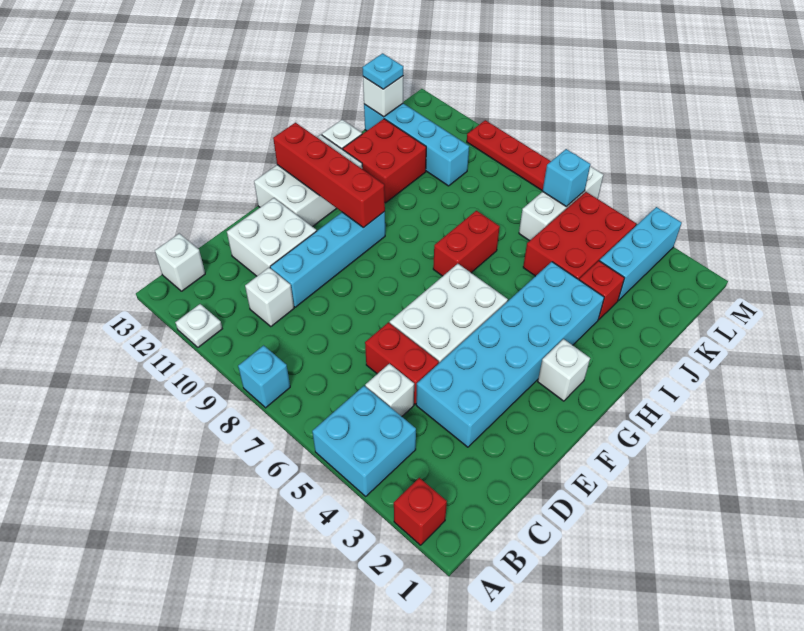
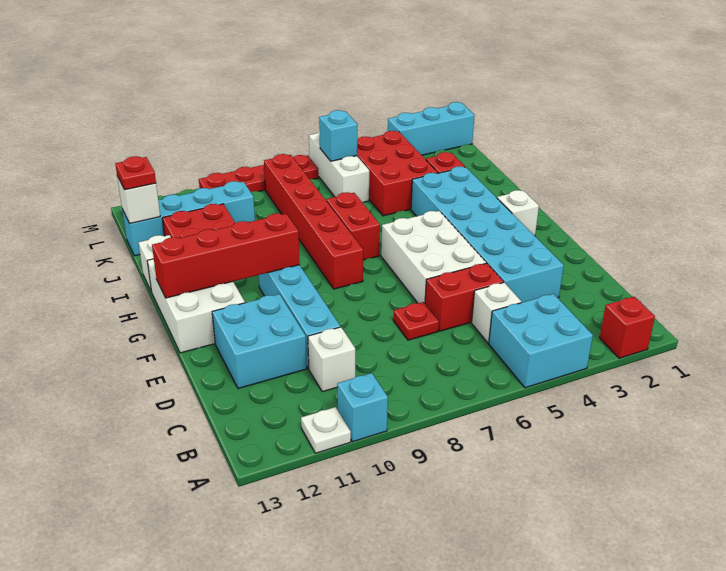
cyan brick A8 level 1 -> cyan brick A10 level 1
white brick B13 level 1 -> none
none -> red plate D7 level 1
white brick D11:E12 level 1 -> cyan brick D11:E12 level 1
none -> red brick G8:L8 level 1
cyan brick K3:M3 level 1 -> cyan brick M1:M3 level 1
cyan plate K13 level 3 -> red plate K13 level 3

